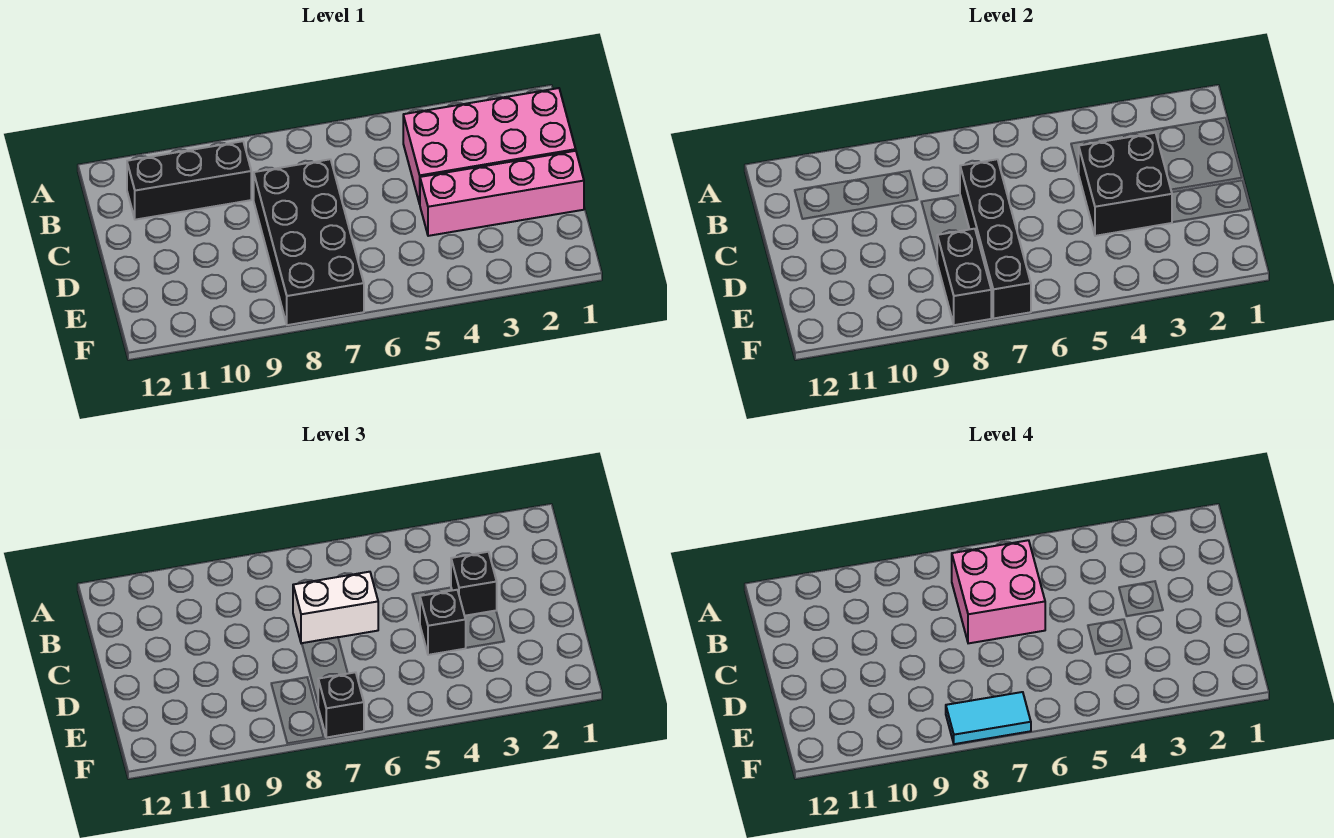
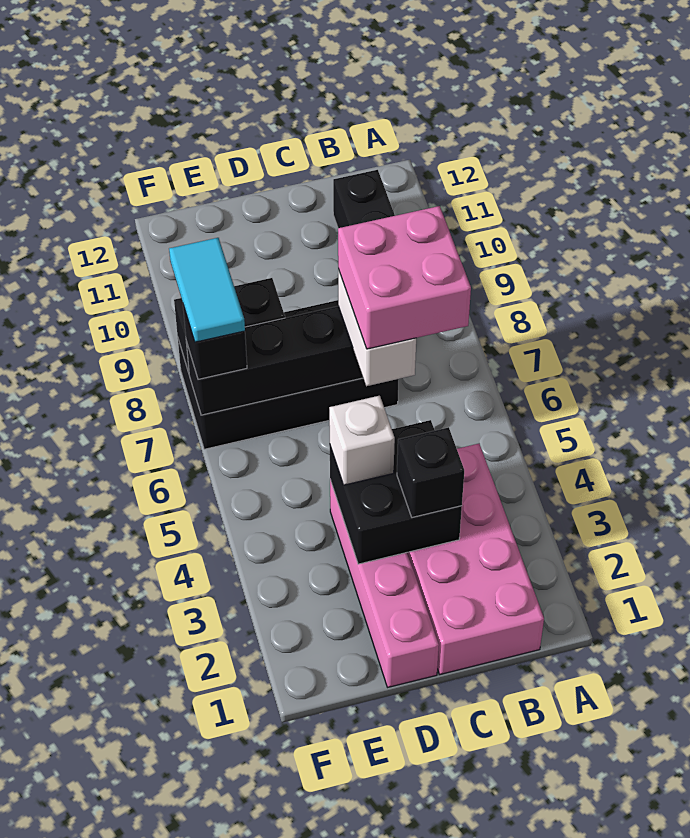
black brick D4 level 3 -> white brick D4 level 3

